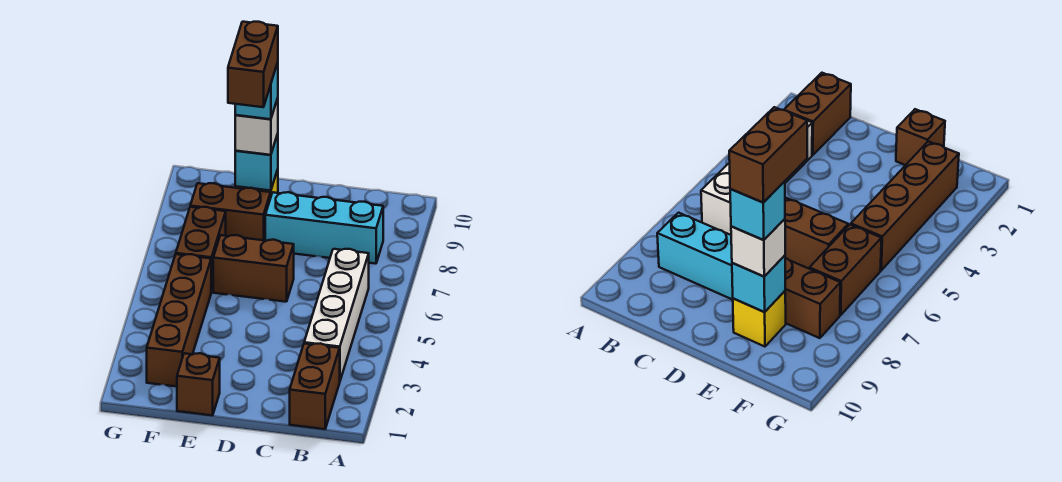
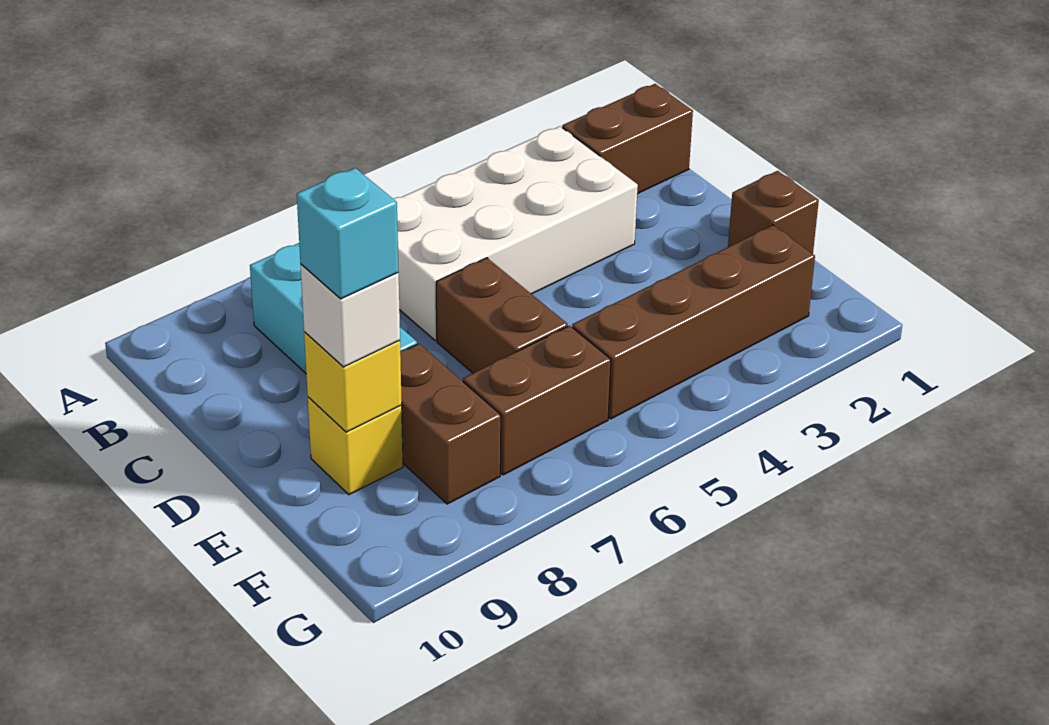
white brick B3:B6 level 1 -> white brick B3:C6 level 1
brown brick E8:E9 level 5 -> none
cyan brick E9 level 2 -> yellow brick E9 level 2

